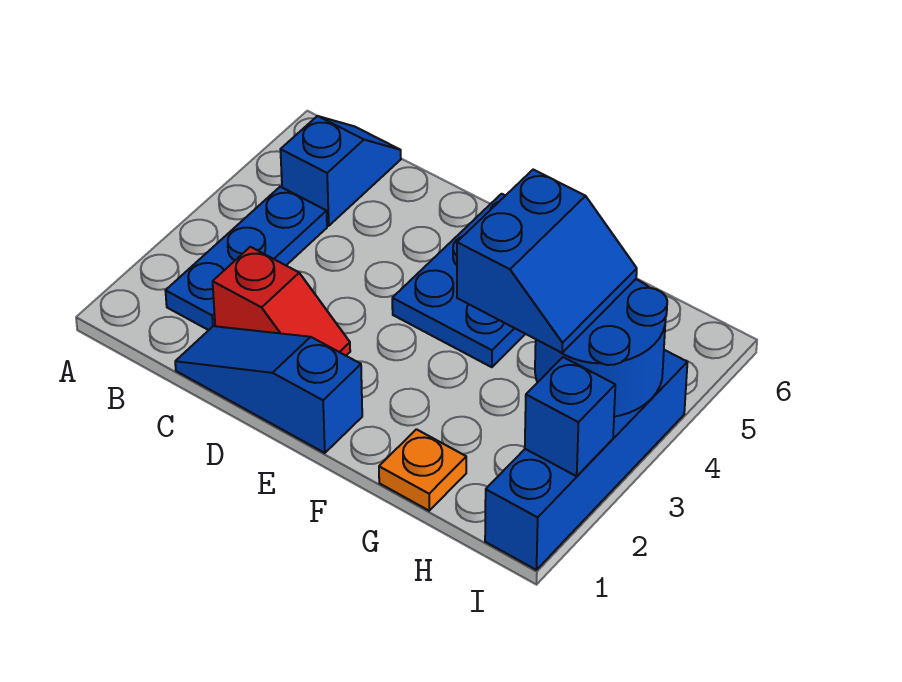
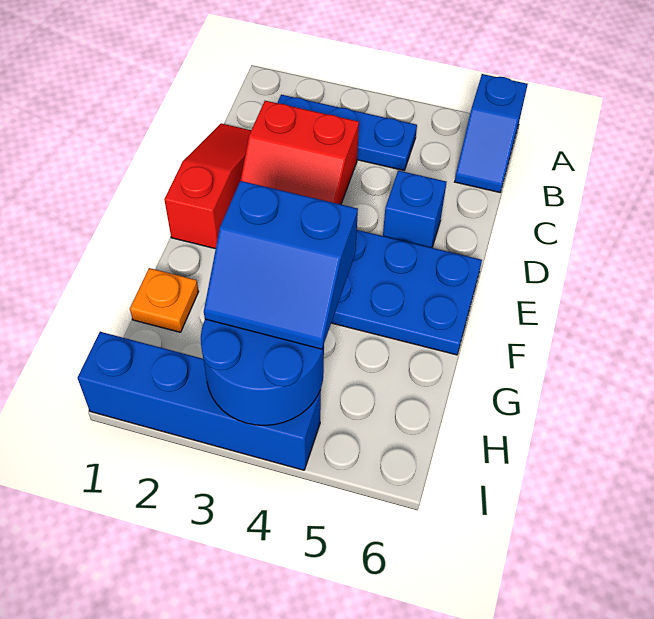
blue slope B5:B6 level 1 top 5 -> blue slope A6:B6 level 1 top A
blue slope C1:E1 level 1 top E -> red slope C1:E1 level 1 top E
red slope C2:D2 level 1 top C -> red slope C2:D3 level 1 top C
blue brick I2 level 2 -> blue brick D5 level 1

